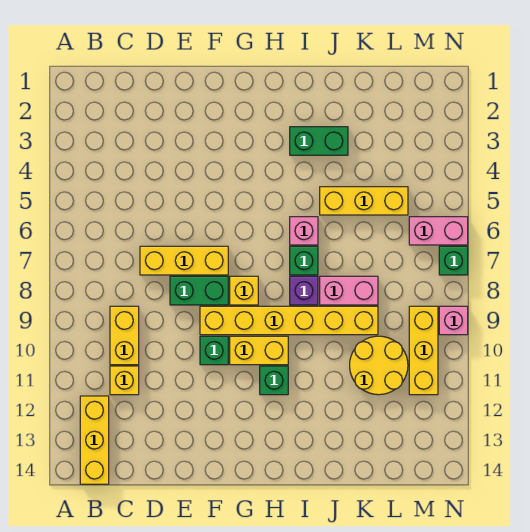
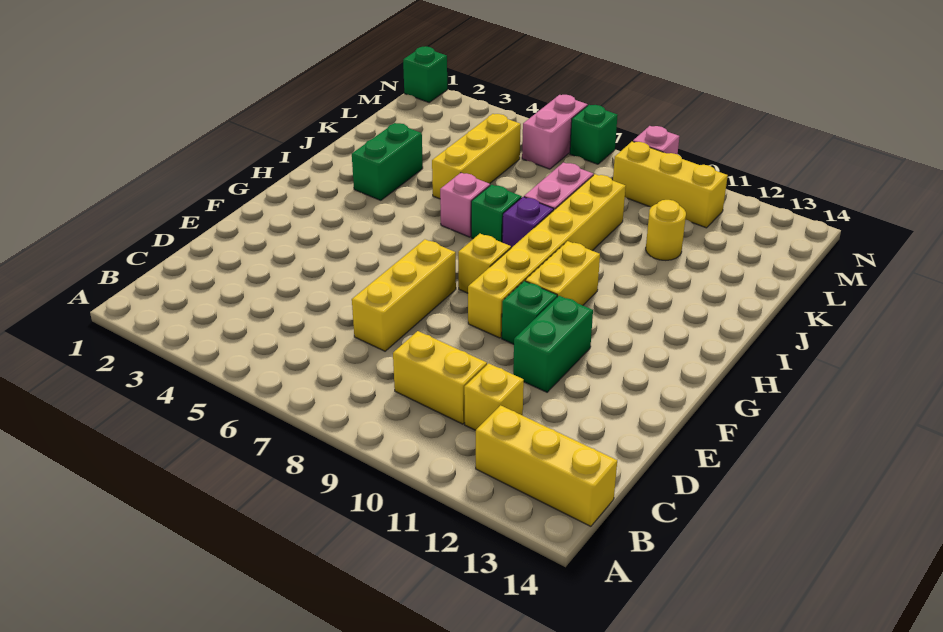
green brick E8:F8 level 1 -> green brick E11:F11 level 1
green brick H11 level 1 -> green brick N1 level 1
yellow round brick K10:L11 level 1 -> yellow round brick K11 level 1

